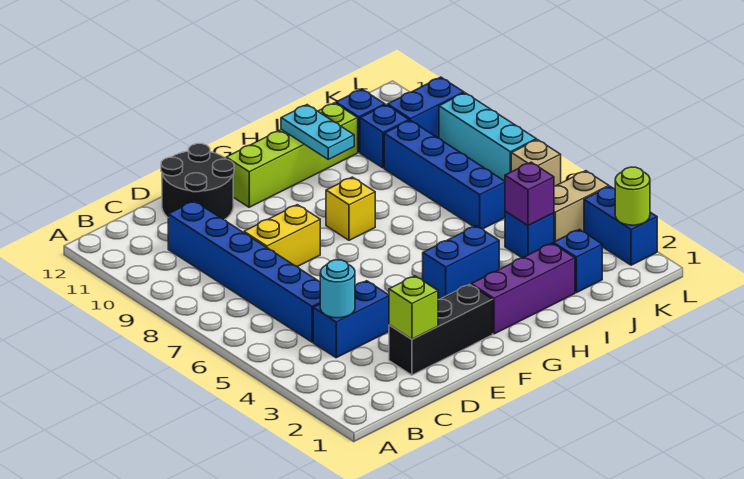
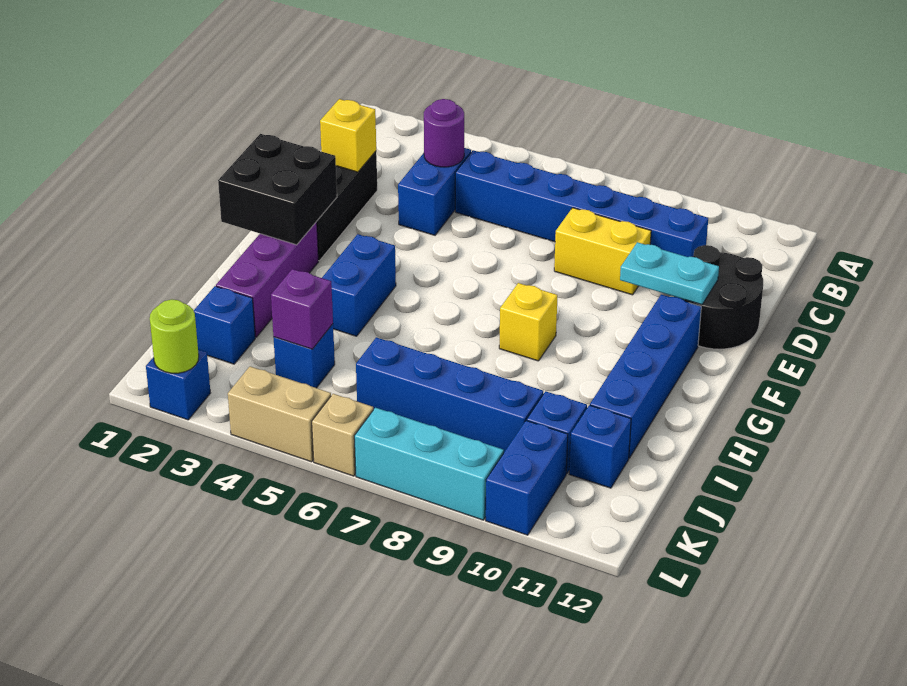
cyan round brick C4 level 2 -> purple round brick C4 level 2
lime brick D2 level 2 -> yellow brick D2 level 2
yellow brick D8:E8 level 1 -> yellow brick D8:D9 level 1
none -> black brick F1:G2 level 2
lime brick F11:I11 level 1 -> blue brick F11:I11 level 1
cyan plate H10:H11 level 2 -> cyan plate E10:E11 level 2
tan brick K4:L4 level 1 -> tan brick L4:L5 level 1
blue brick L2:L3 level 1 -> blue brick L2 level 1

